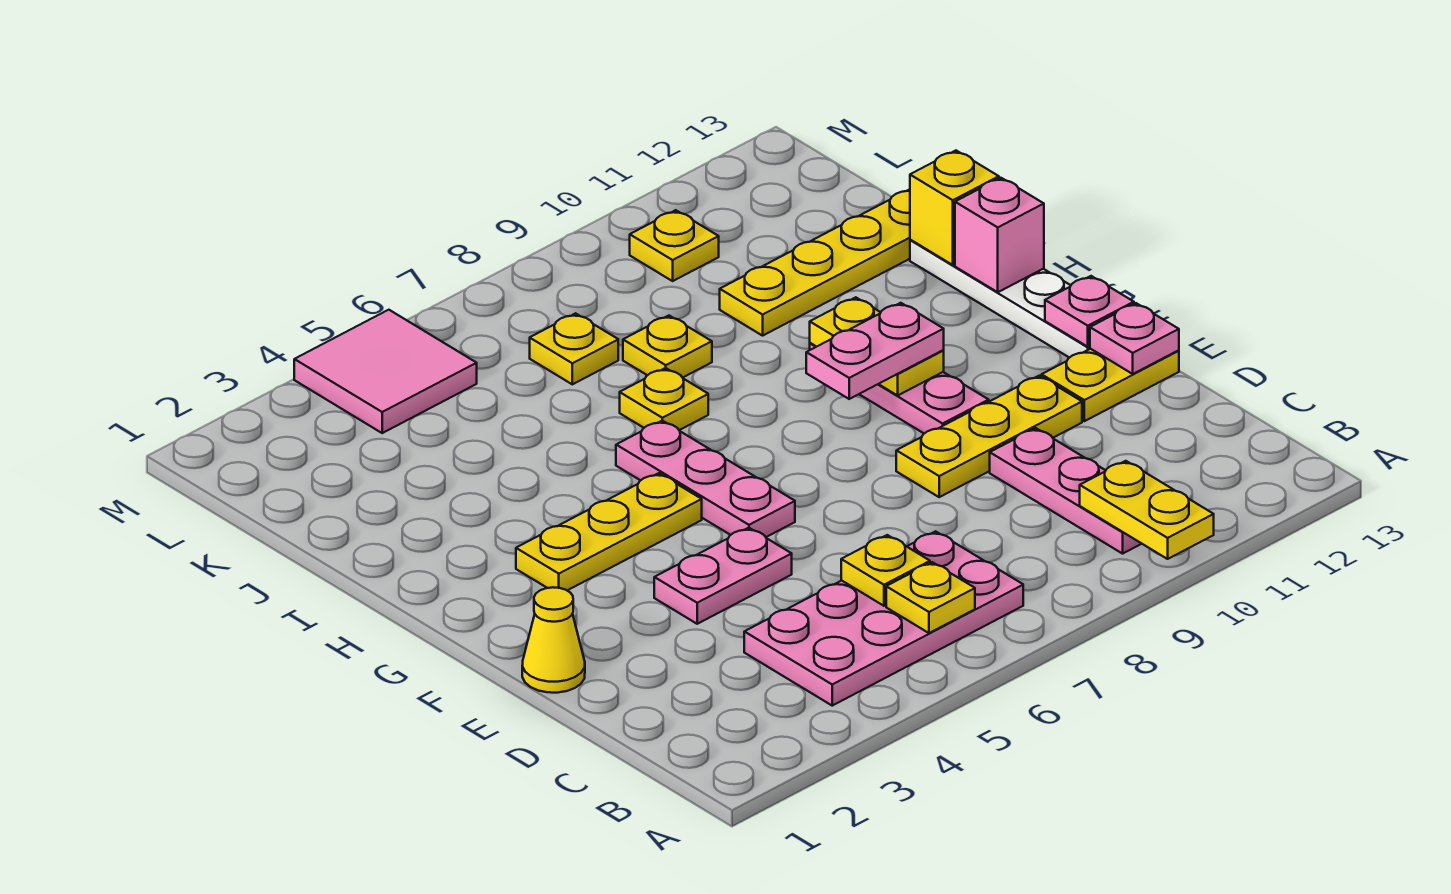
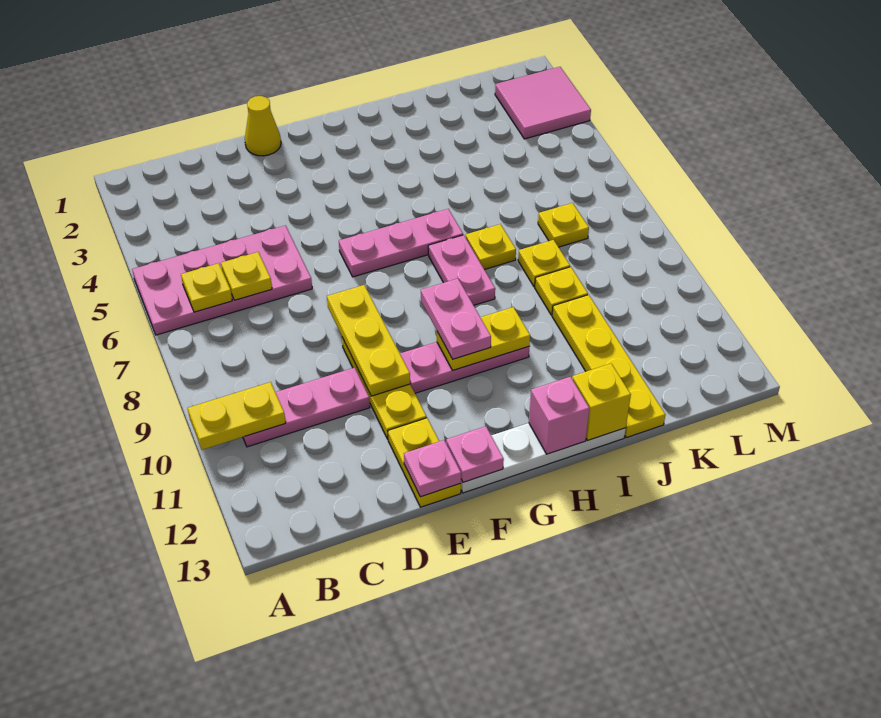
pink plate B4:C7 level 1 -> pink plate A5:D6 level 1
pink plate E4:E5 level 1 -> pink plate H7:H8 level 1
yellow plate G3:G5 level 1 -> yellow plate E8:E10 level 2
pink tile L4:M5 level 1 -> pink tile L2:M3 level 1
yellow plate L10 level 1 -> yellow plate J9 level 1

